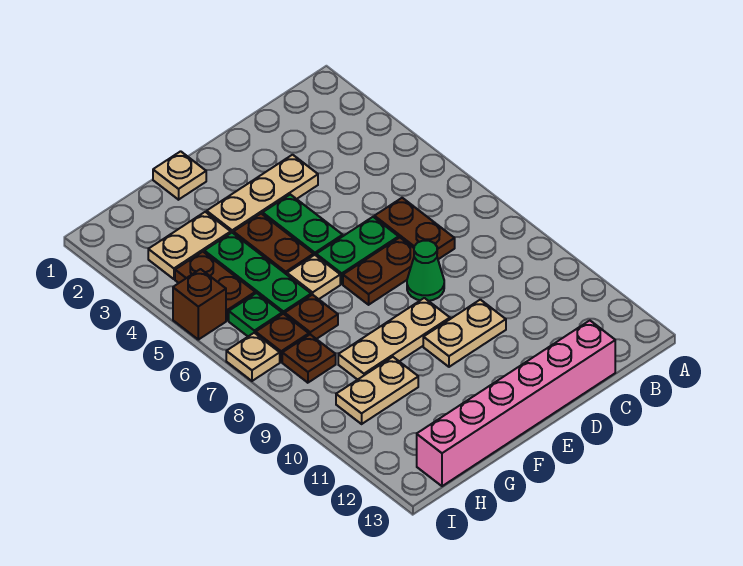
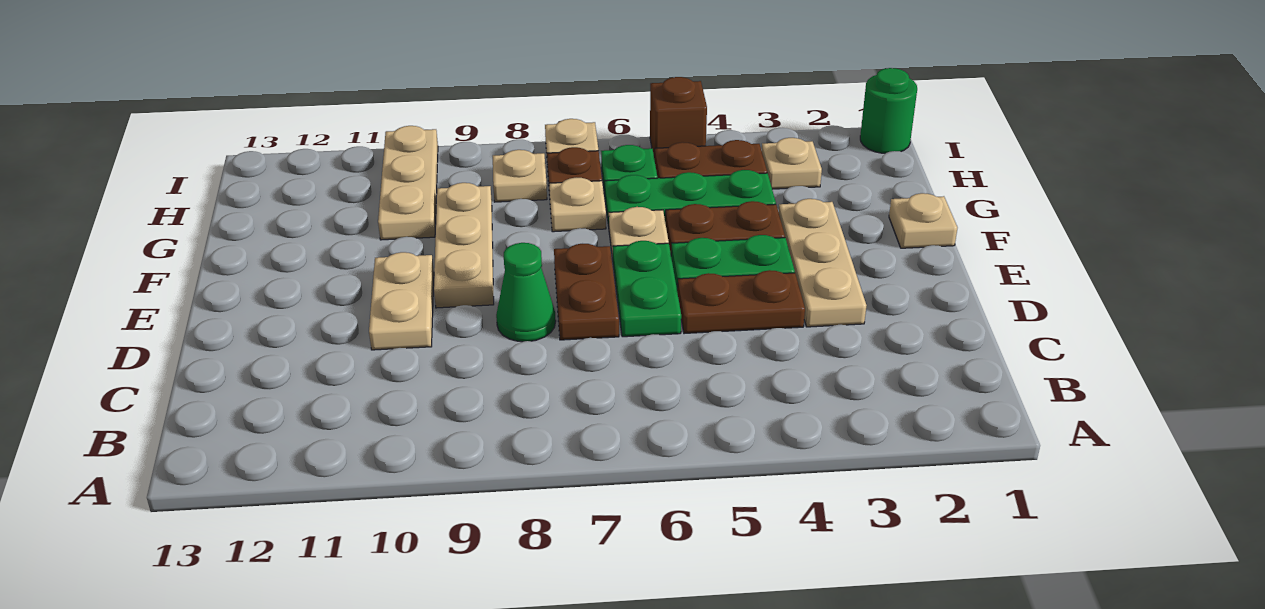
brown plate C6:C7 level 1 -> brown plate D4:D5 level 1
pink brick C13:H13 level 1 -> none
tan plate G3:H3 level 1 -> tan plate H3 level 1
brown plate G7 level 1 -> tan plate G7 level 1
tan plate G10:H10 level 1 -> tan plate G10:I10 level 1
brown plate H8 level 1 -> tan plate H8 level 1
none -> green round brick I1 level 1

